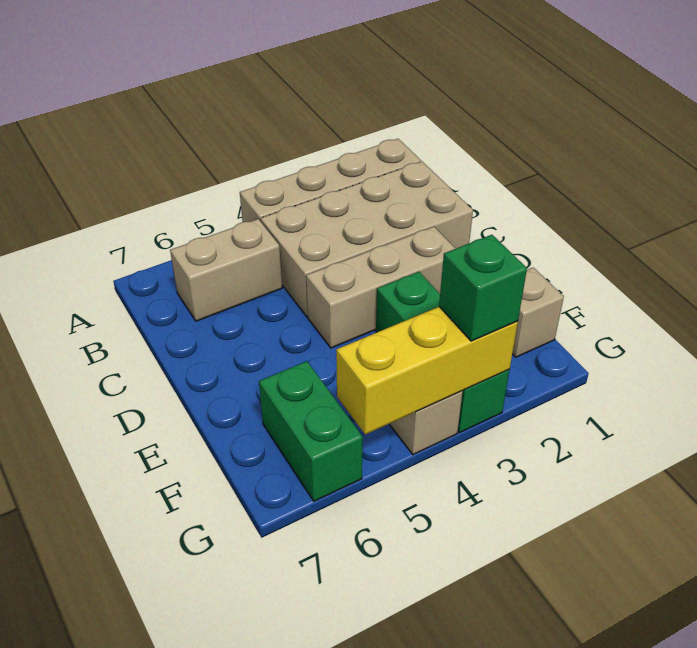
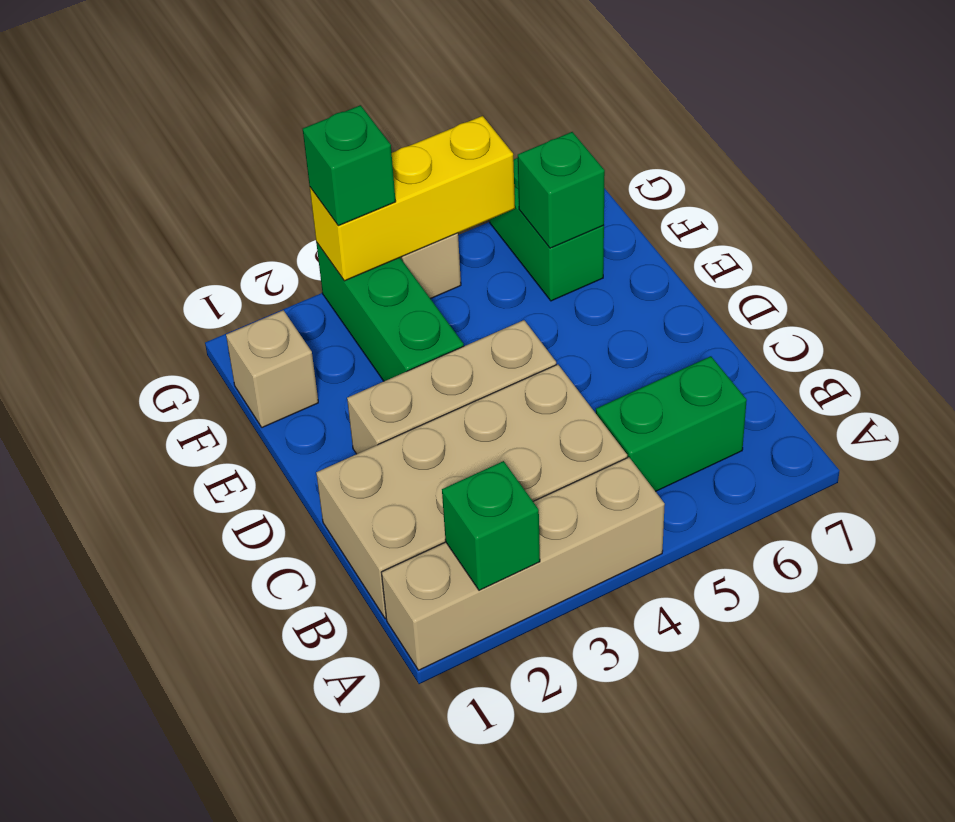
none -> green brick A2 level 2
tan brick B5:B6 level 1 -> green brick B5:B6 level 1
none -> green brick F6 level 2

